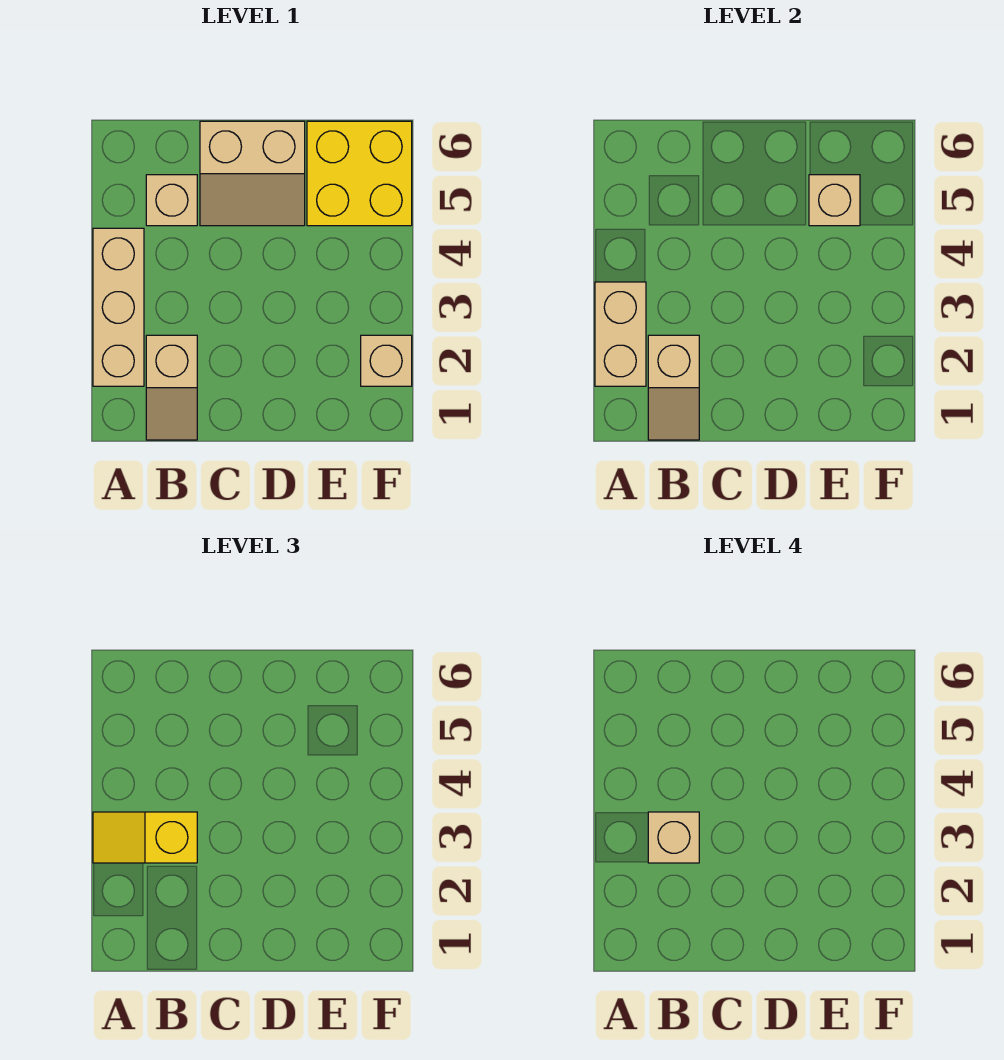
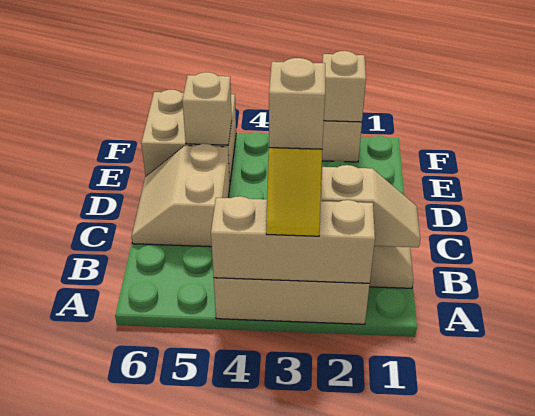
tan brick A2:A3 level 2 -> tan brick A2:A4 level 2
tan brick B5 level 1 -> tan brick F2 level 2
tan slope C5:D6 level 1 top 6 -> tan slope C5:D6 level 1 top 5
yellow brick E5:F6 level 1 -> tan brick E5:F6 level 1

